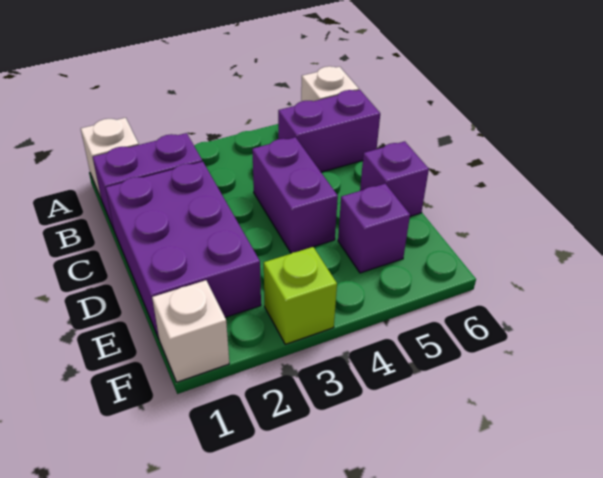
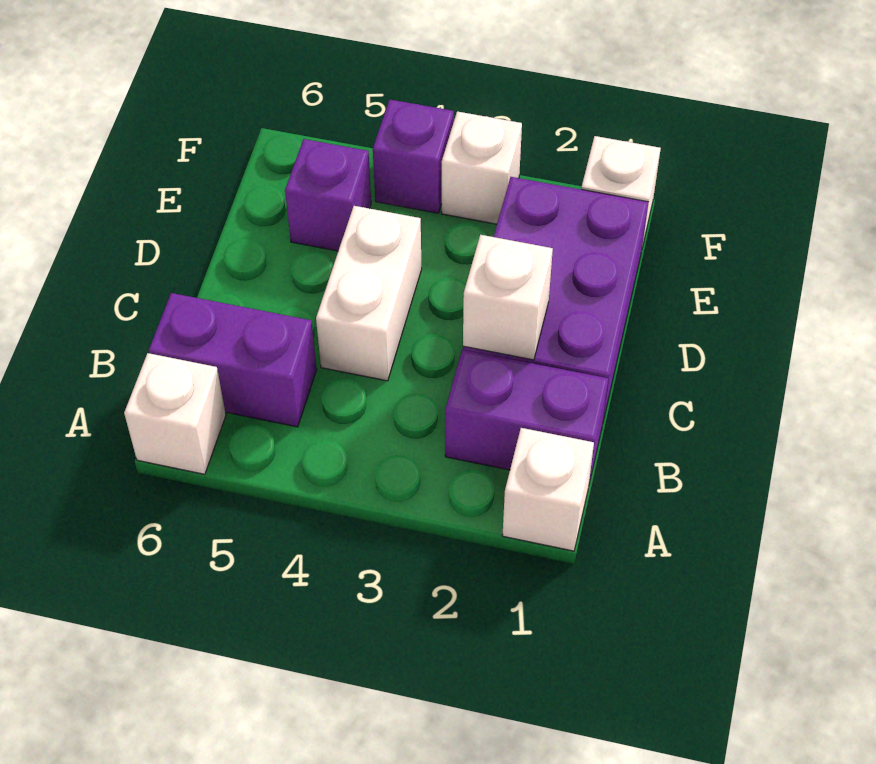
none -> white brick C2 level 2
purple brick C4:D4 level 1 -> white brick C4:D4 level 1
purple brick D6 level 1 -> purple brick F4 level 1
lime brick F3 level 1 -> white brick F3 level 1

